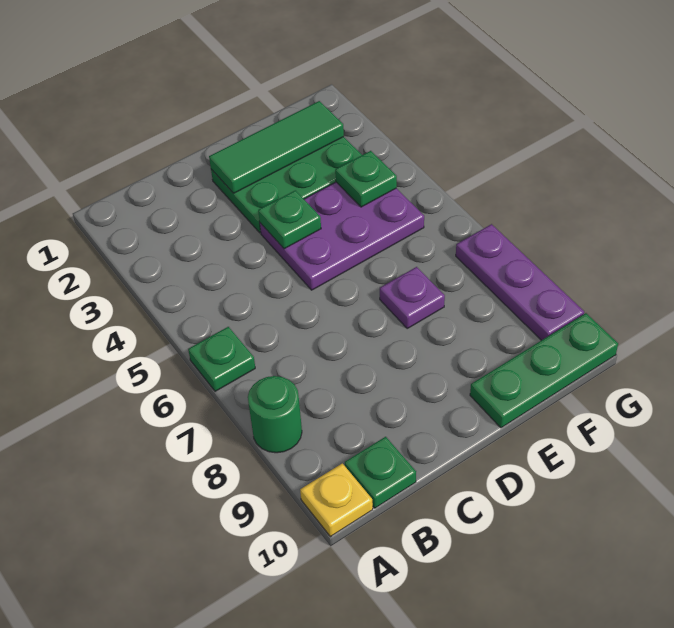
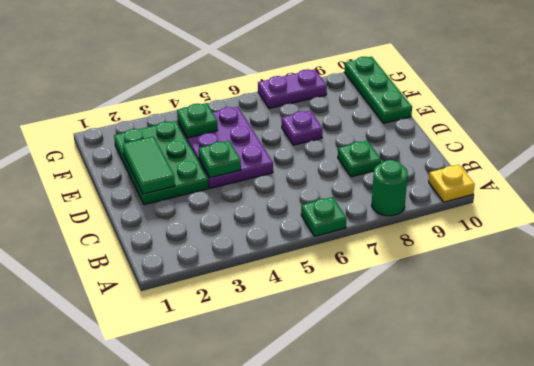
green plate B10 level 1 -> green plate C8 level 1
green tile D2:F2 level 2 -> green tile D2:E2 level 2
purple plate G7:G9 level 1 -> purple plate G7:G8 level 1

